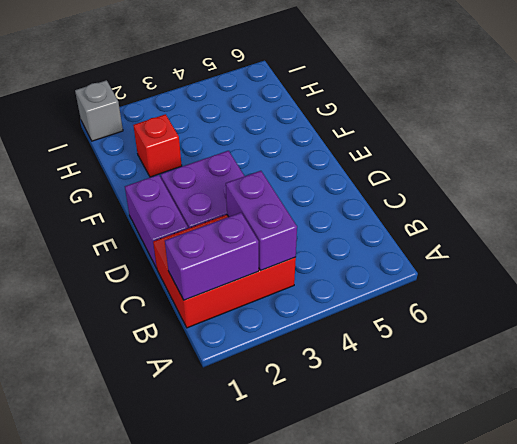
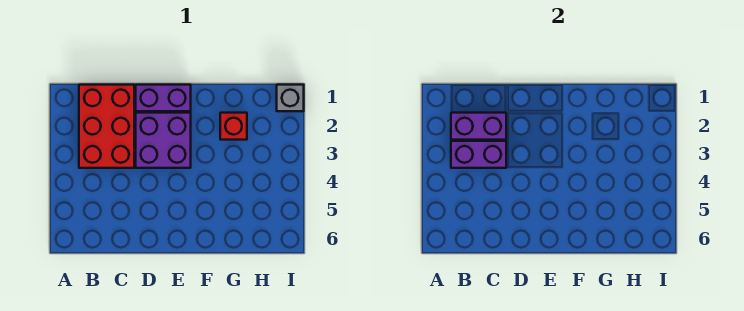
purple brick B1:B2 level 2 -> purple brick B2:C2 level 2

